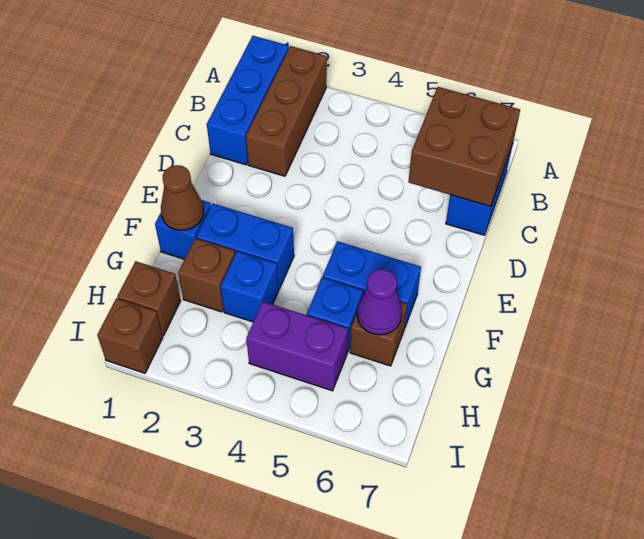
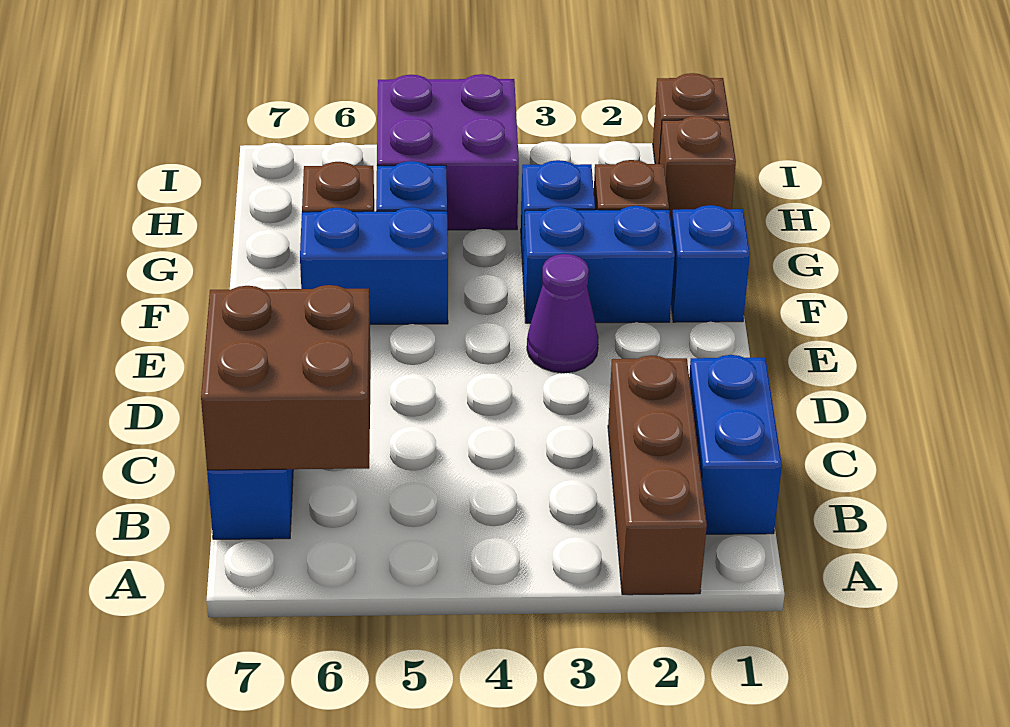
blue brick A1:C1 level 1 -> blue brick B1:C1 level 1
brown cone F1 level 2 -> none
purple cone G6 level 2 -> purple cone E3 level 1
purple brick H4:H5 level 1 -> purple brick H4:I5 level 1

